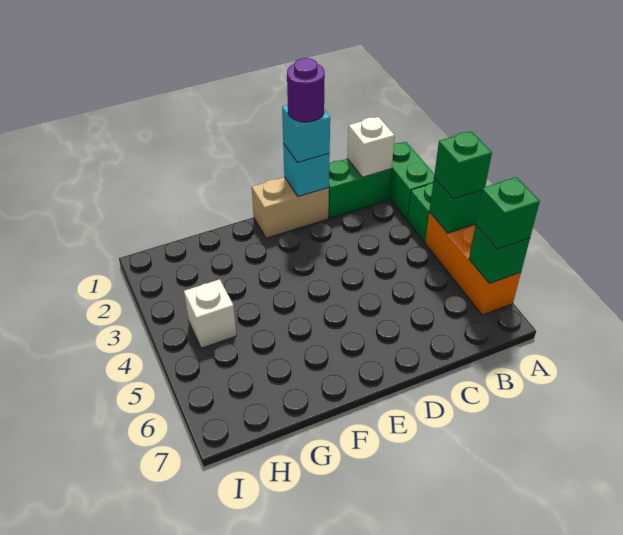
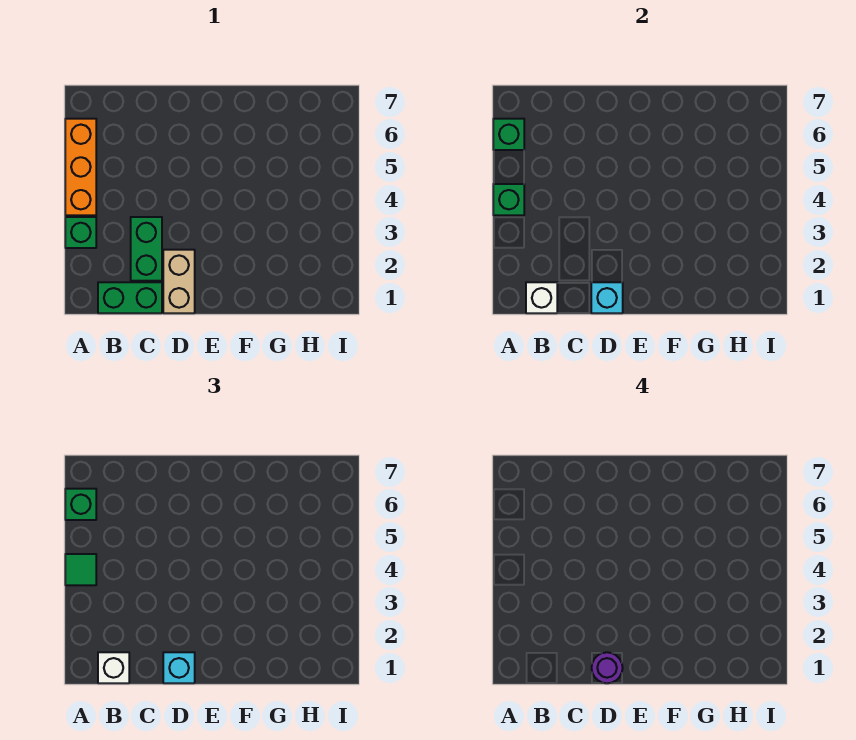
green brick A1:A2 level 1 -> green brick C2:C3 level 1
green brick A4 level 3 -> green tile A4 level 3
tan brick D1:E1 level 1 -> tan brick D1:D2 level 1
white brick H4 level 1 -> white brick B1 level 3

